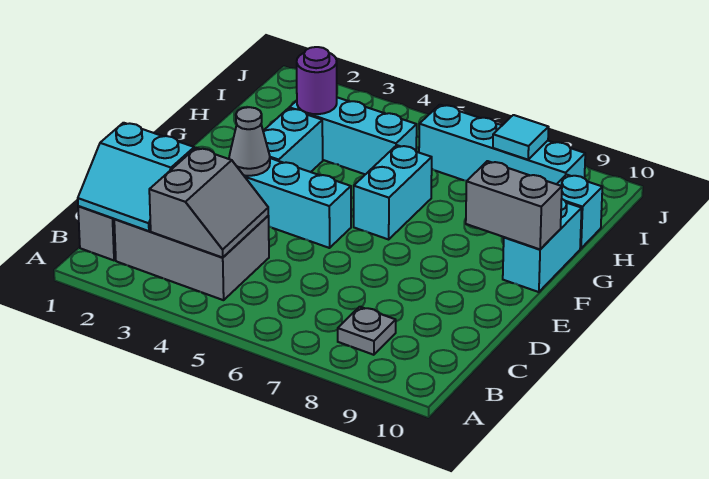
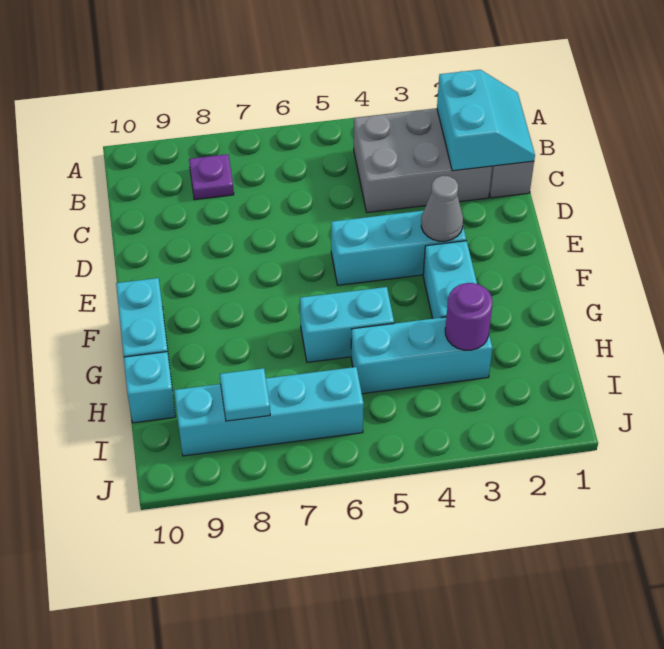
cyan slope B1:C2 level 2 top C -> cyan slope B1:C2 level 2 top 2
grey slope B3:C4 level 2 top 3 -> none
grey plate B8 level 1 -> purple plate B8 level 1
cyan brick F6:G6 level 1 -> cyan brick G5:G6 level 1
grey brick F9:F10 level 2 -> none

